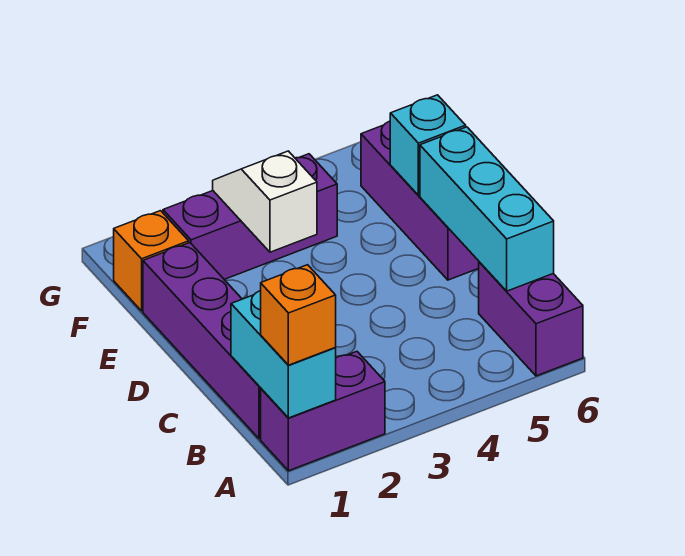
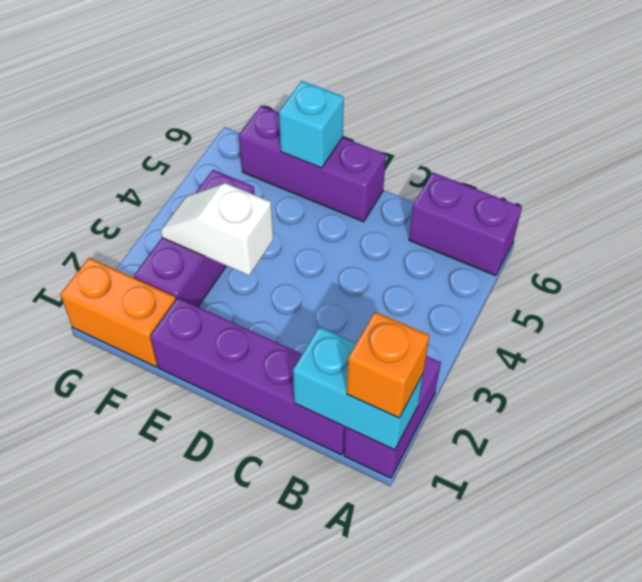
cyan brick B6:D6 level 2 -> none
orange brick F1 level 1 -> orange brick F1:G1 level 1

